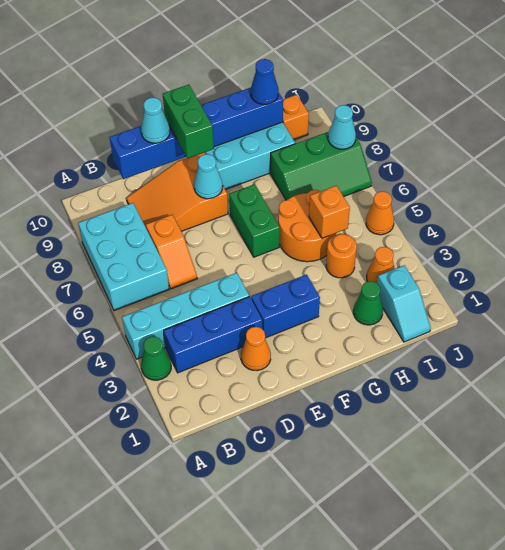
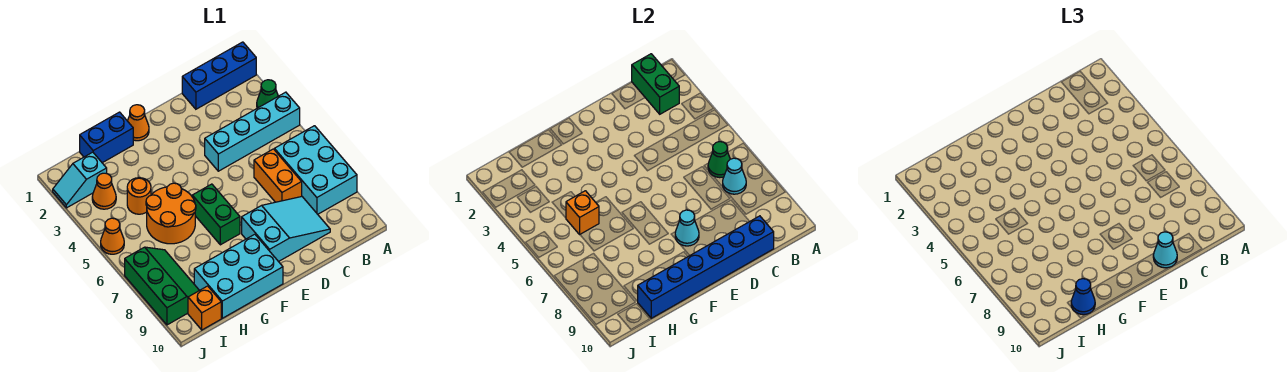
blue brick B3:D3 level 1 -> blue brick A1:C1 level 1
orange slope C6:C7 level 1 top 7 -> orange brick C6:C7 level 1
orange slope C8:E9 level 1 top E -> cyan slope C8:E9 level 1 top E
orange cone D2 level 1 -> orange cone F1 level 1
blue brick E3:F3 level 1 -> blue brick G1:H1 level 1
green brick E9:E10 level 3 -> green brick B1:B2 level 2
green cone H2 level 1 -> green cone B6 level 2
green slope H7:J8 level 1 top 8 -> green slope I7:J9 level 1 top J
cyan slope I1:I2 level 1 top 2 -> cyan slope I2:J2 level 1 top I
cyan cone J8 level 2 -> cyan cone B7 level 2

